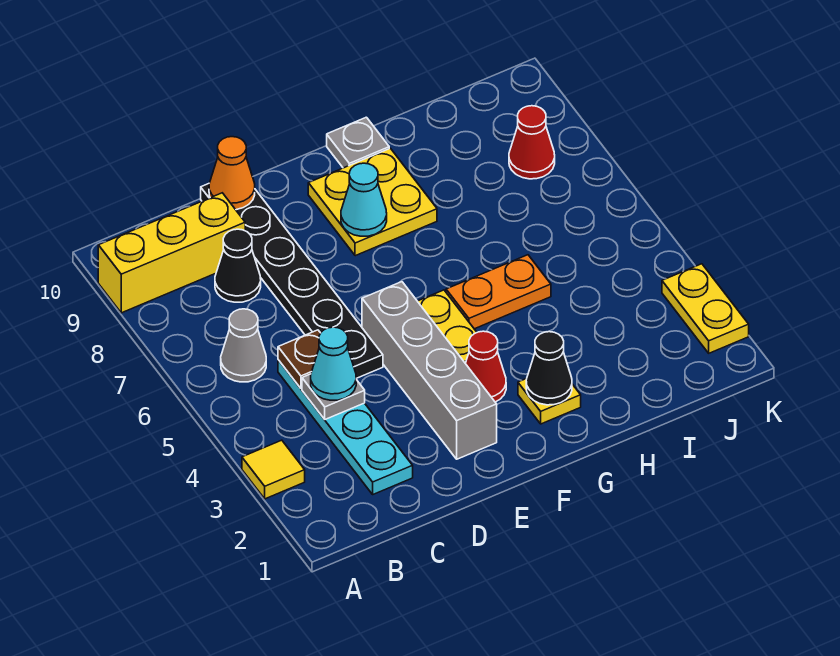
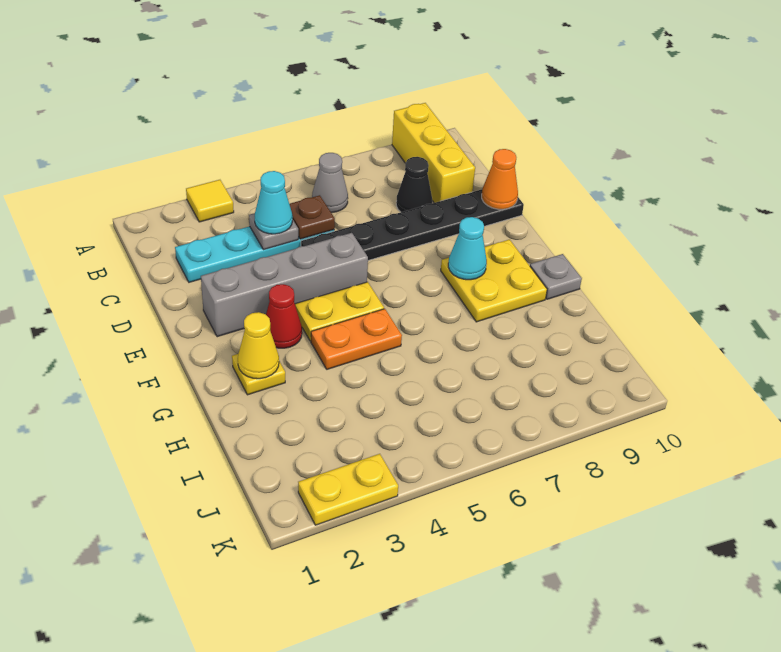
black cone G2 level 2 -> yellow cone G2 level 2
orange plate G5:H5 level 1 -> orange plate G4:G5 level 1
red cone J8 level 1 -> none

